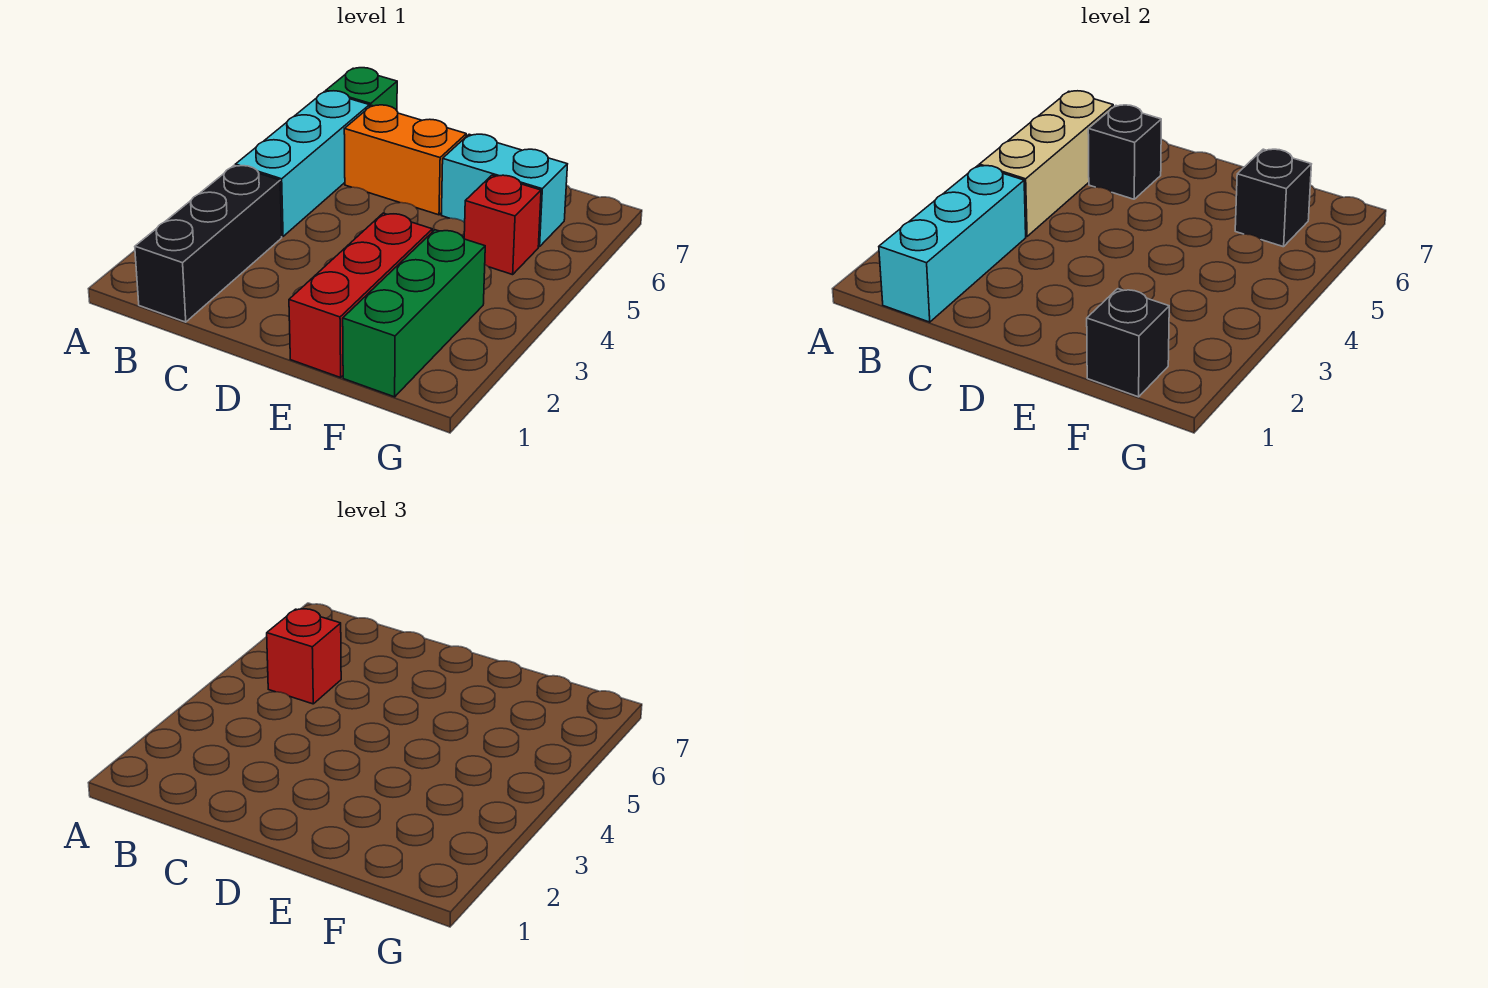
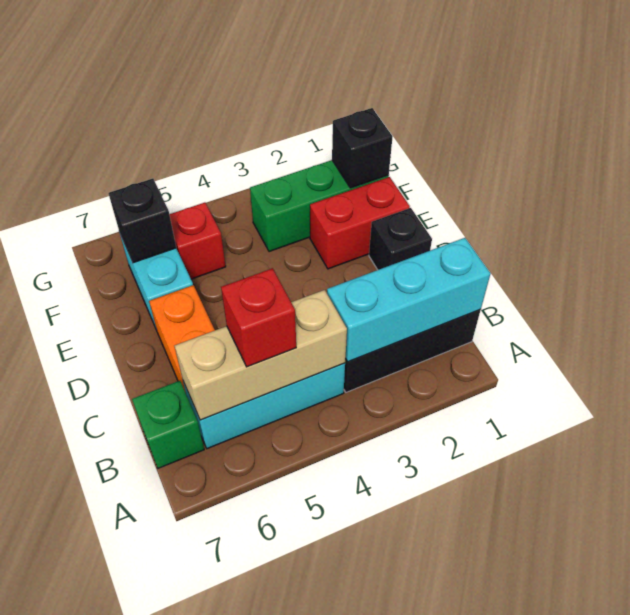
black brick C6 level 2 -> black brick D1 level 1
red brick E1:E3 level 1 -> red brick E1:E2 level 1

